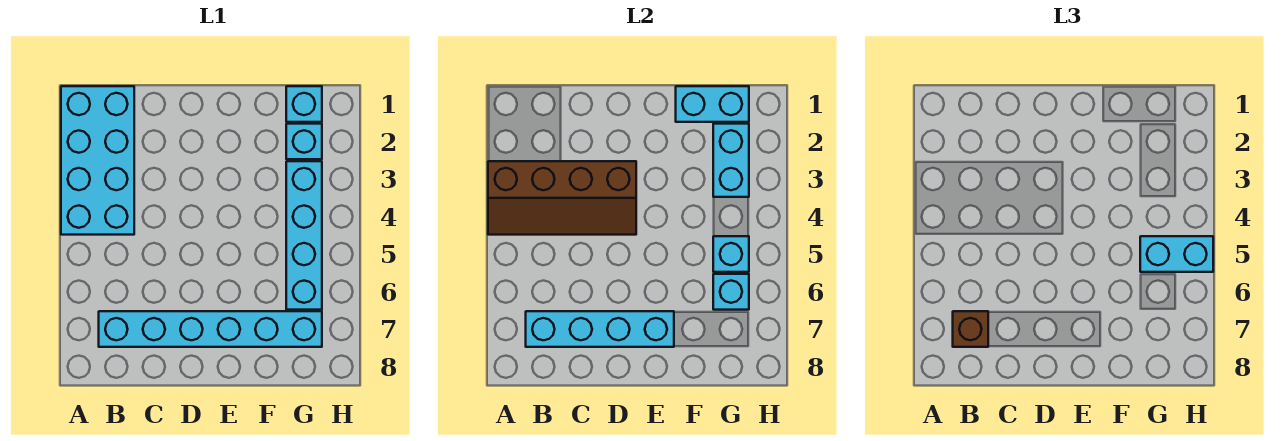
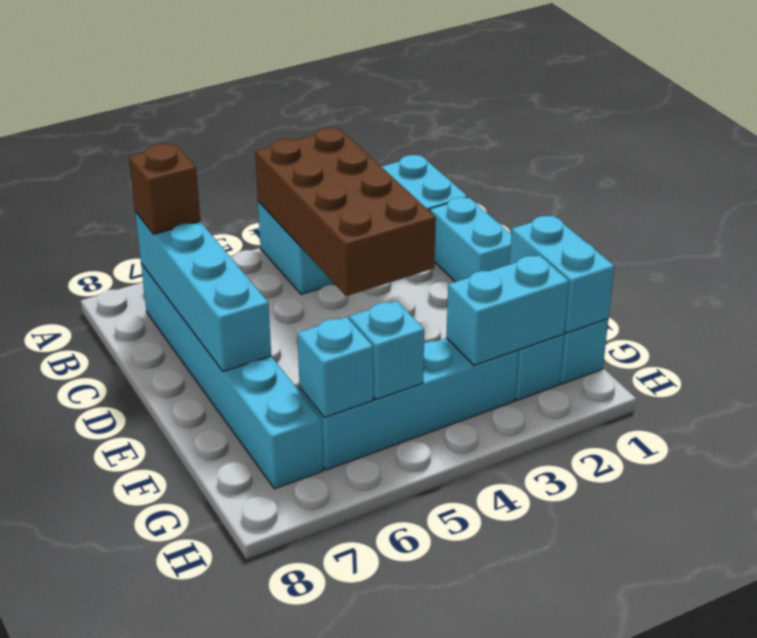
brown slope A3:D4 level 2 top 3 -> brown brick A3:D4 level 2
cyan brick G5:H5 level 3 -> cyan brick C1:D1 level 1

